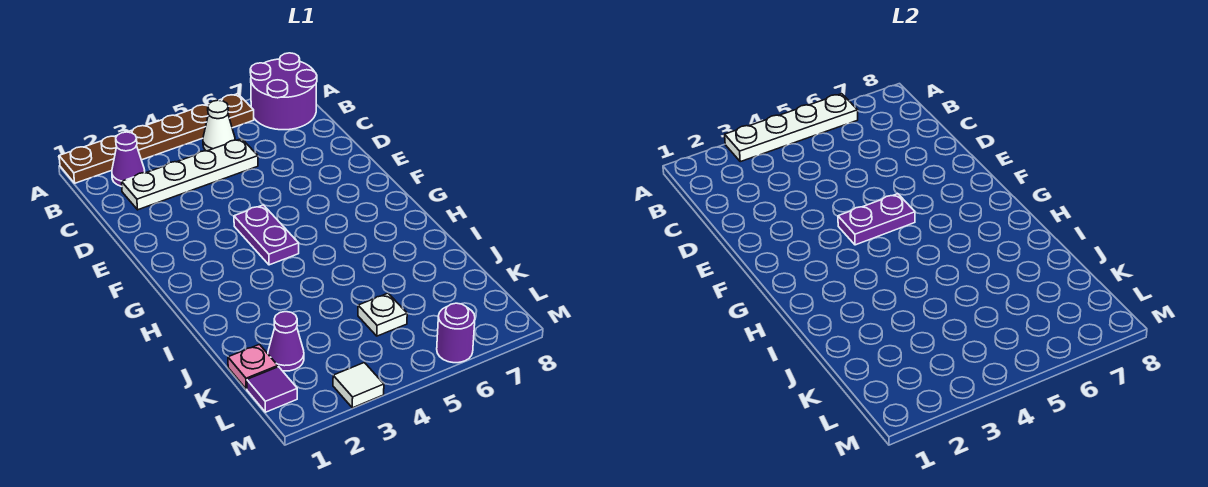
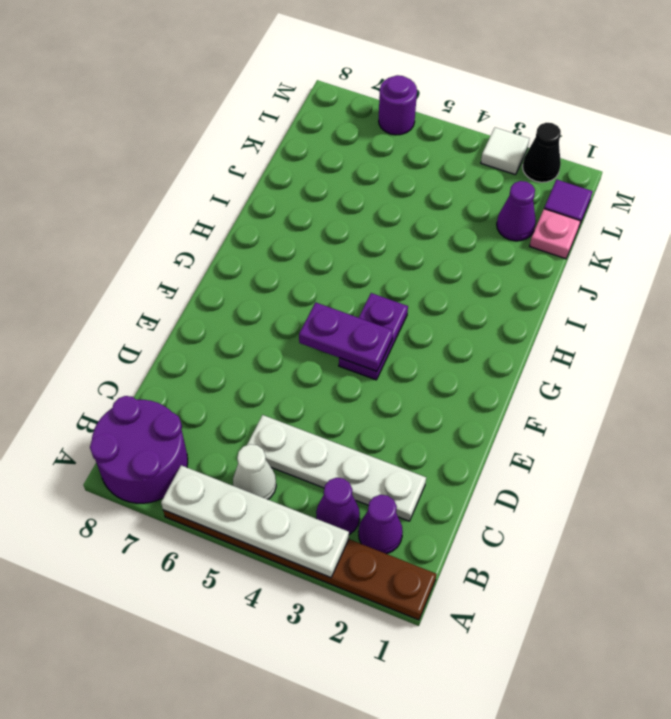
none -> purple cone B3 level 1
white plate K5 level 1 -> none
none -> black cone M2 level 1

